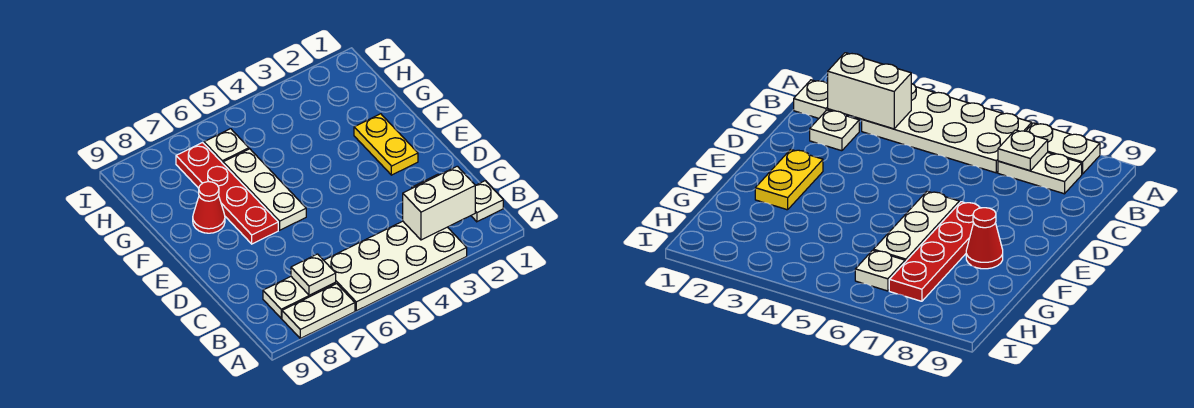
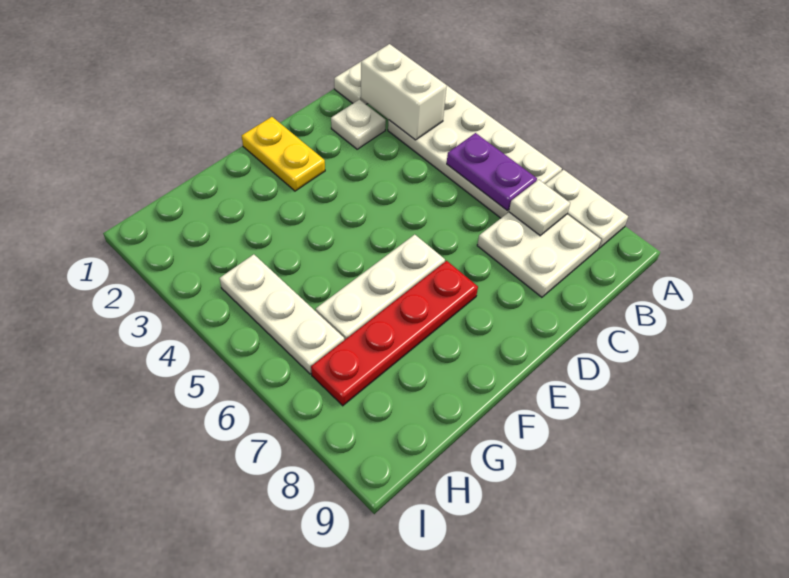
none -> purple plate B5:B6 level 2
white plate B7:B8 level 1 -> white plate B7:C8 level 1
yellow plate E2:F2 level 1 -> yellow plate E1:E2 level 1
red cone F8 level 1 -> none
white plate H6 level 1 -> white plate H4:H6 level 1

